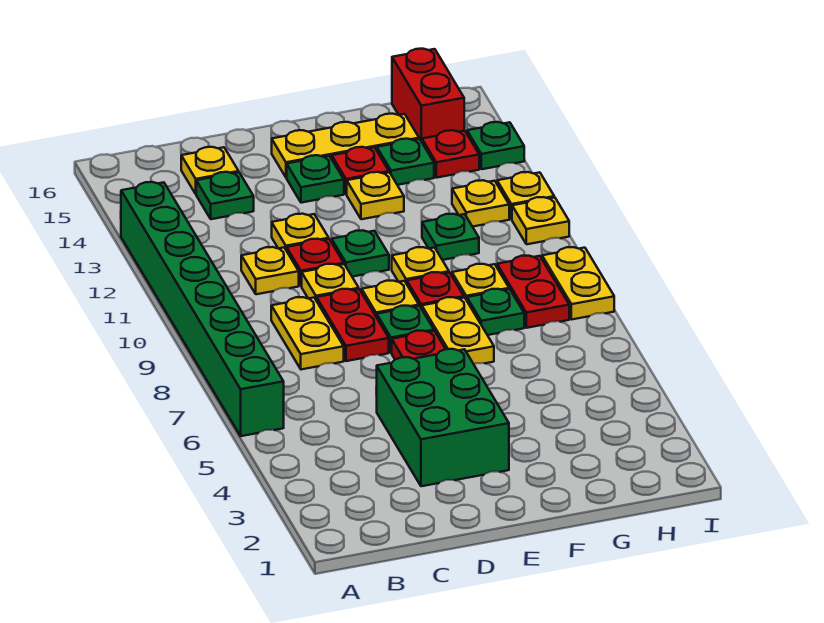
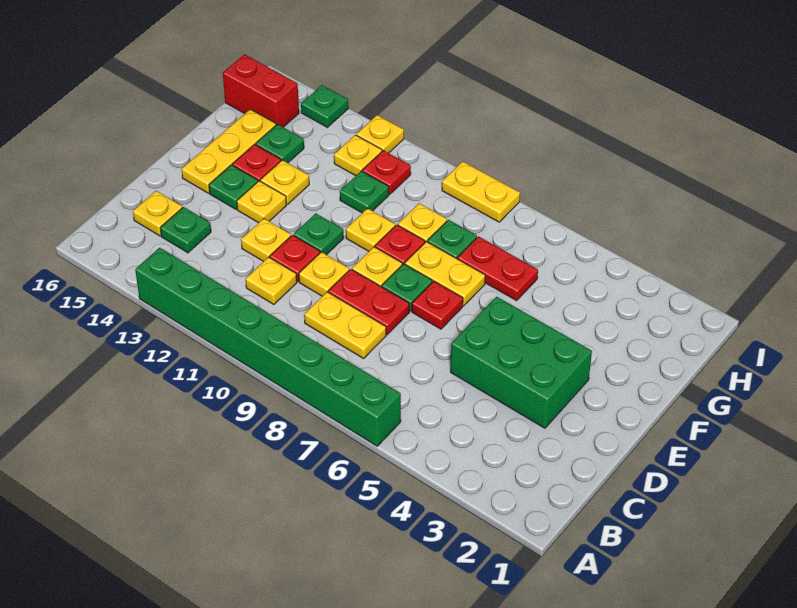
red plate H8:H9 level 1 -> red plate G6:G7 level 1
red plate H14 level 1 -> red plate H11 level 1
yellow plate I11 level 1 -> yellow plate E13 level 1

